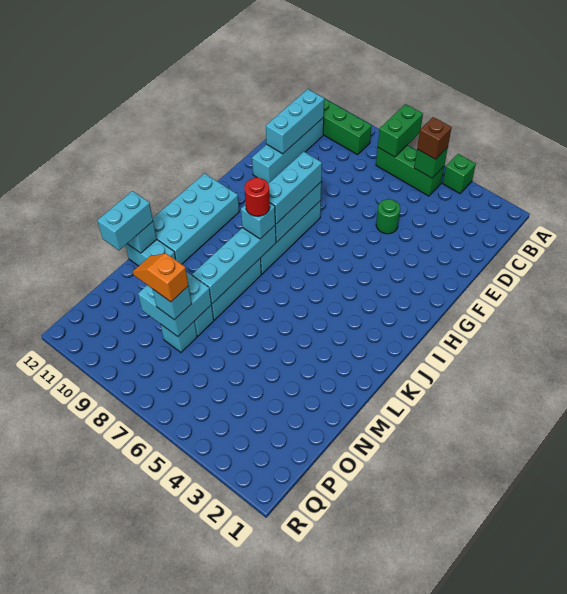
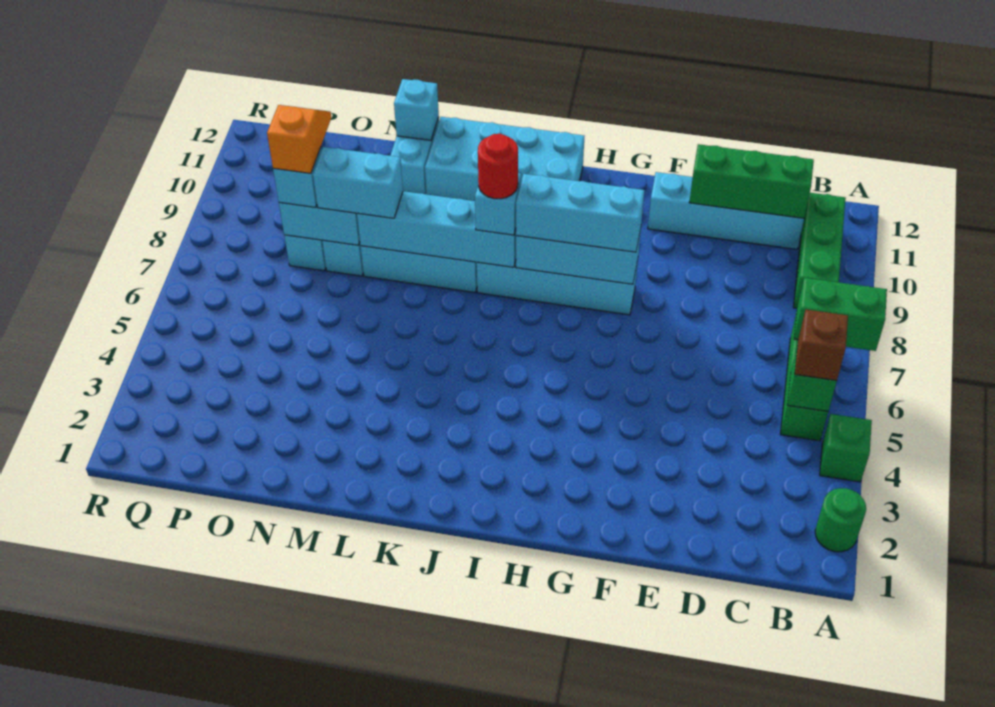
cyan brick C11:E11 level 2 -> green brick C11:E11 level 2
green round brick E5 level 1 -> green round brick A2 level 1
cyan brick M12:N12 level 3 -> cyan brick M8:N8 level 3

